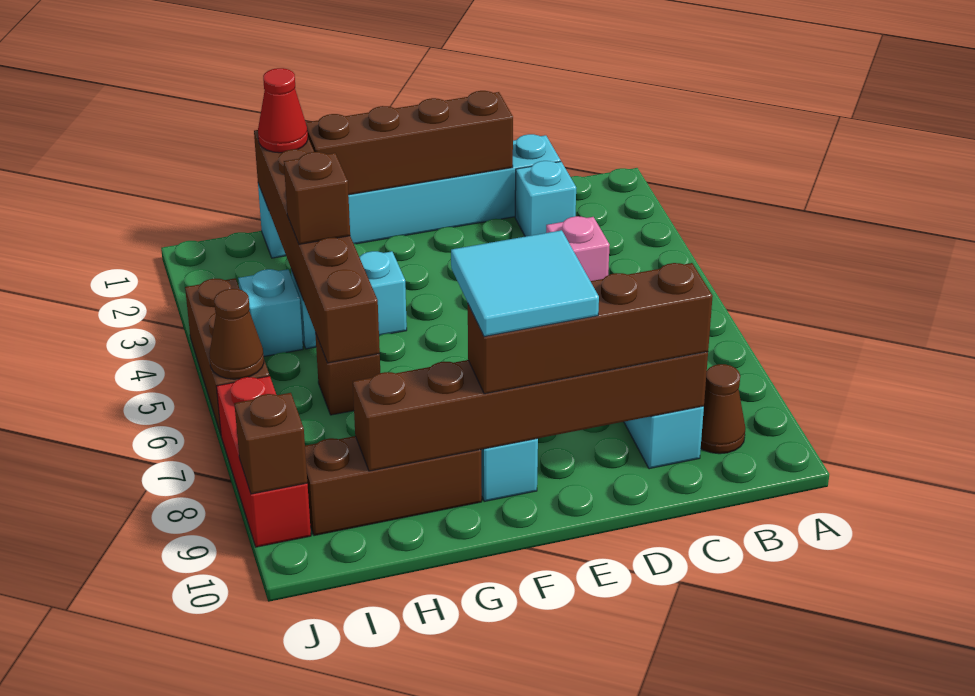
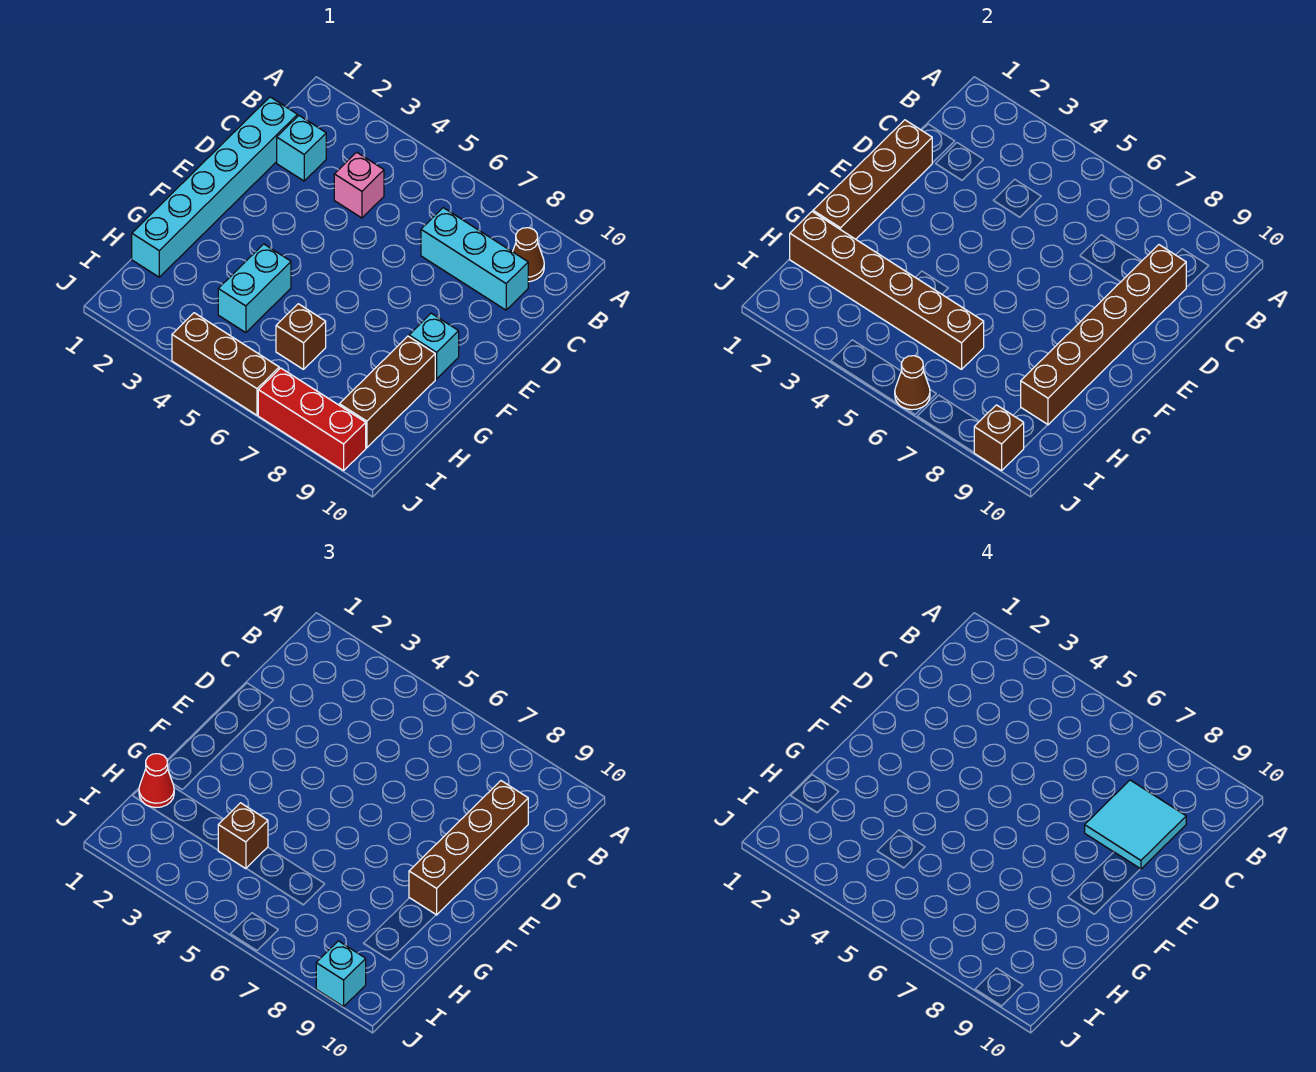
cyan tile E8:F9 level 4 -> cyan tile C8:D9 level 4
cyan brick I4 level 1 -> cyan brick J9 level 3

